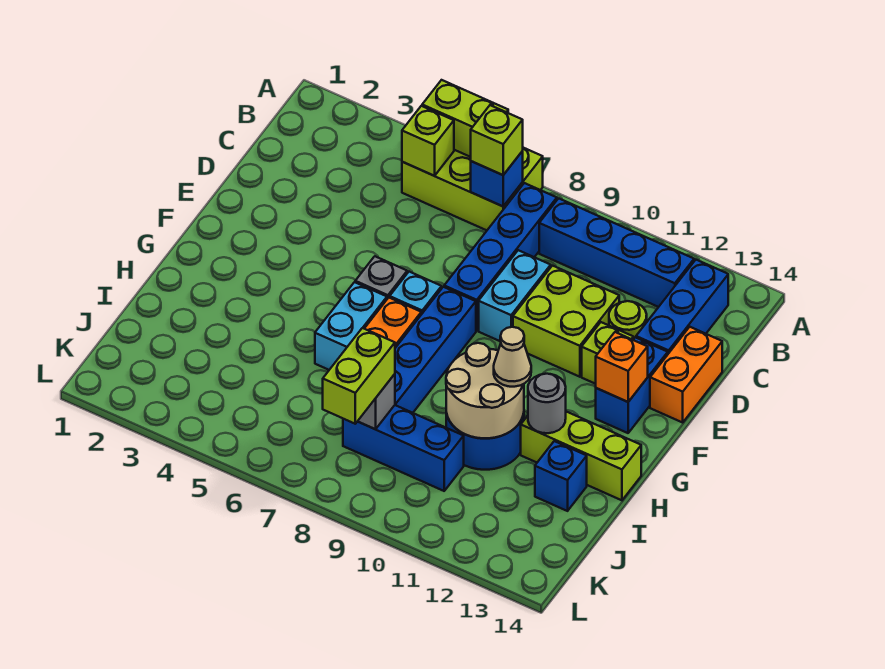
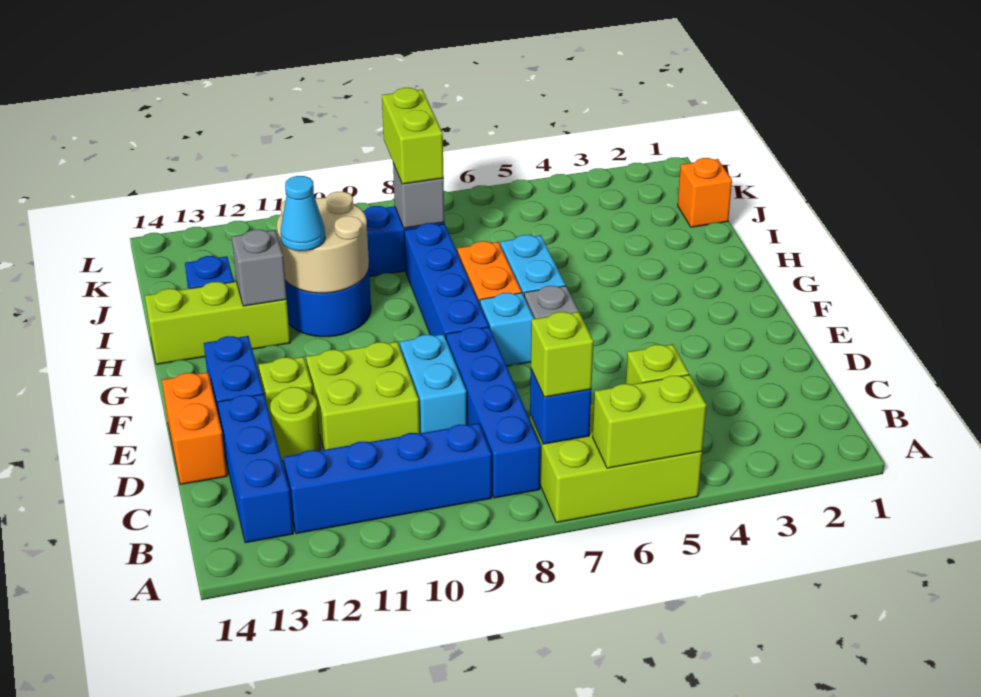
orange brick F13 level 2 -> orange brick J1 level 1
tan cone H11 level 3 -> cyan cone H11 level 3
grey round brick H12 level 2 -> grey brick H12 level 2

